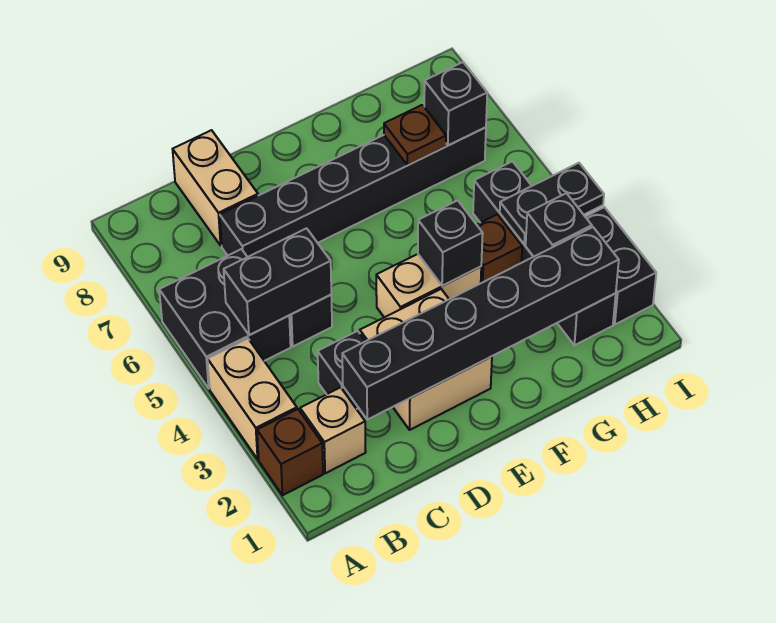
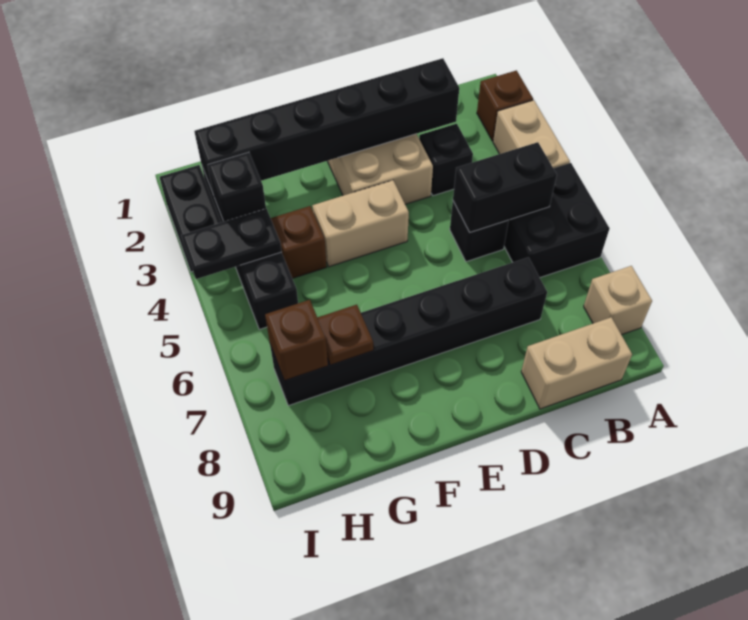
tan brick B2 level 1 -> tan brick A8 level 1
tan brick C8:C9 level 1 -> tan brick B9:C9 level 1
black brick F4 level 2 -> none
black brick H7 level 2 -> brown brick H7 level 2

